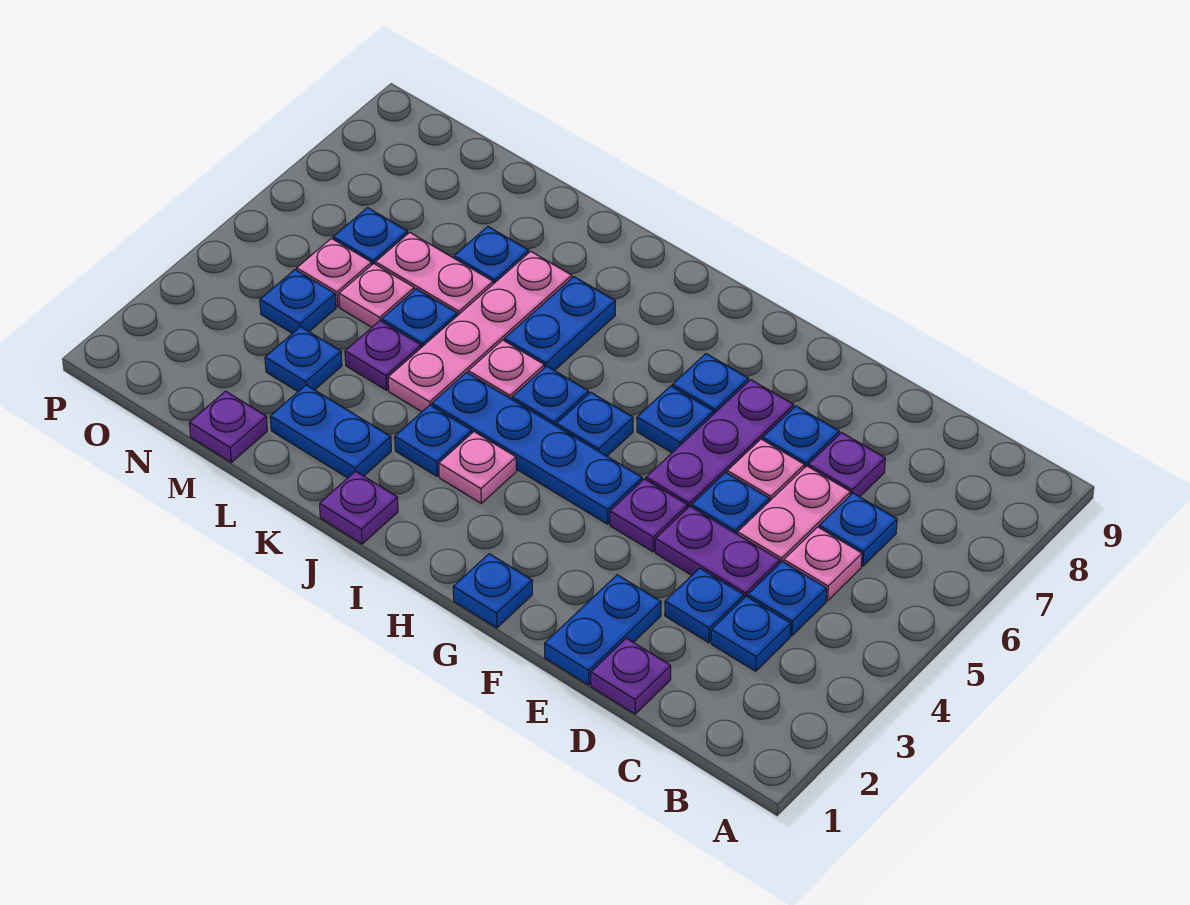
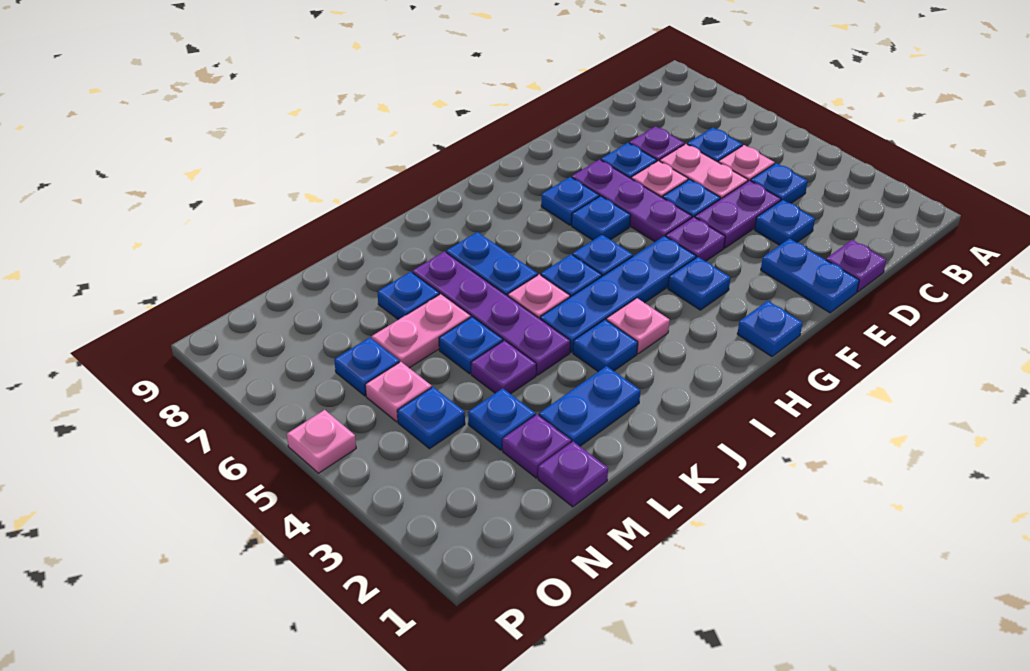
blue plate C3 level 1 -> blue plate G3 level 1
purple plate J1 level 1 -> purple plate M2 level 1
pink plate K4:K7 level 1 -> purple plate K4:K7 level 1
pink plate M5 level 1 -> pink plate P5 level 1

